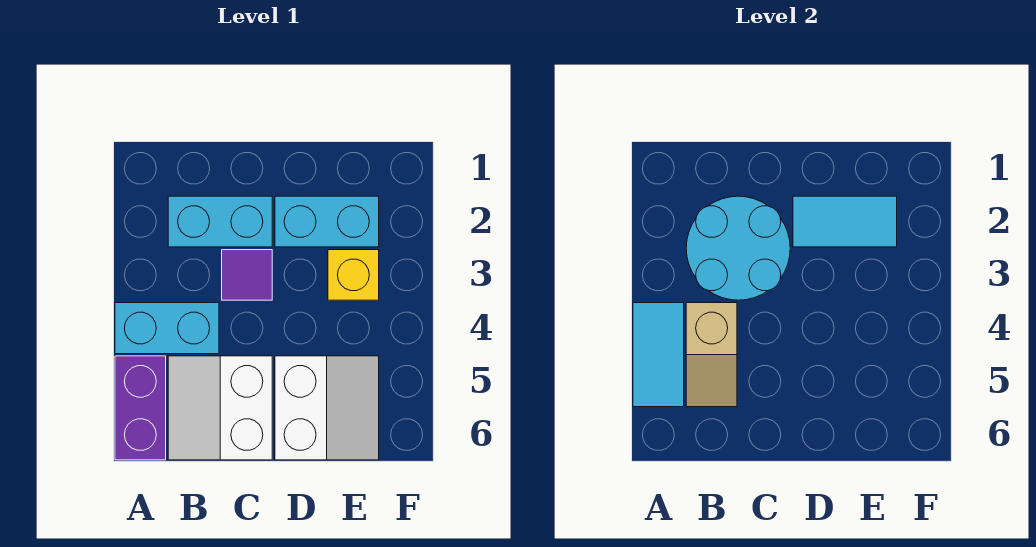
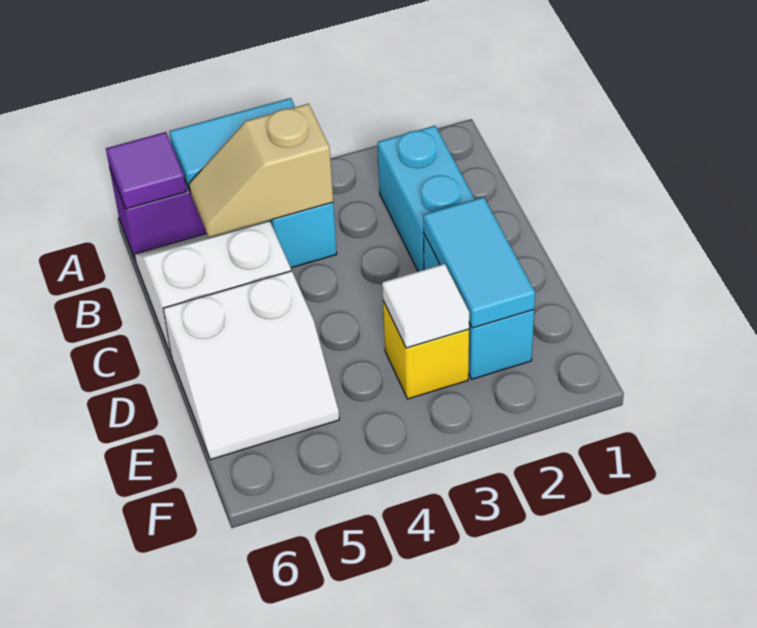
cyan round brick B2:C3 level 2 -> none
purple tile C3 level 1 -> purple tile A6 level 2
none -> white tile E3 level 2

